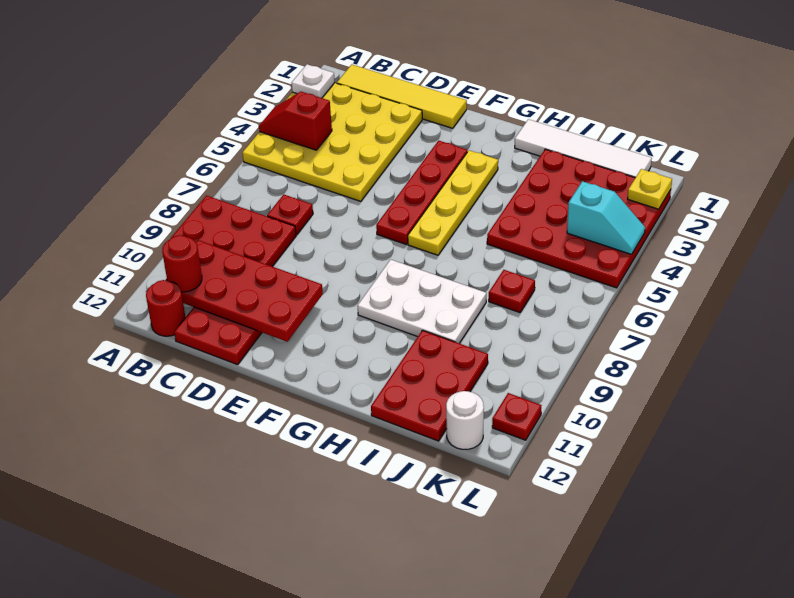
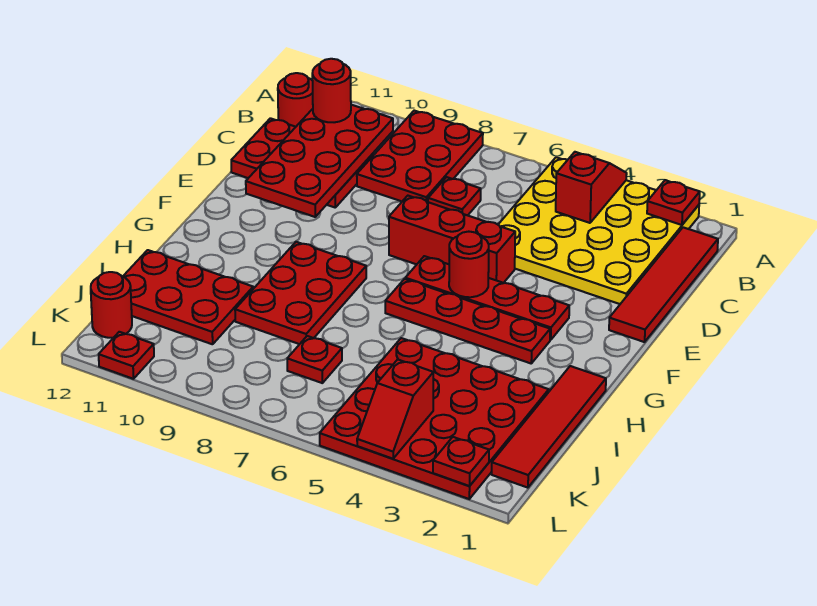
white plate A2 level 2 -> red plate A2 level 2
yellow tile B1:E1 level 1 -> red tile B1:E1 level 1
none -> red brick E5:E7 level 1
none -> red round brick F5 level 2
yellow plate G3:G6 level 1 -> red plate G3:G6 level 1
white plate G8:I9 level 1 -> red plate G8:I9 level 1
white tile H1:K1 level 1 -> red tile H1:K1 level 1
cyan slope K4:L4 level 2 top K -> red slope K4:L4 level 2 top K
white round brick K12 level 1 -> red round brick K12 level 1
yellow plate L2 level 2 -> red plate L2 level 2

